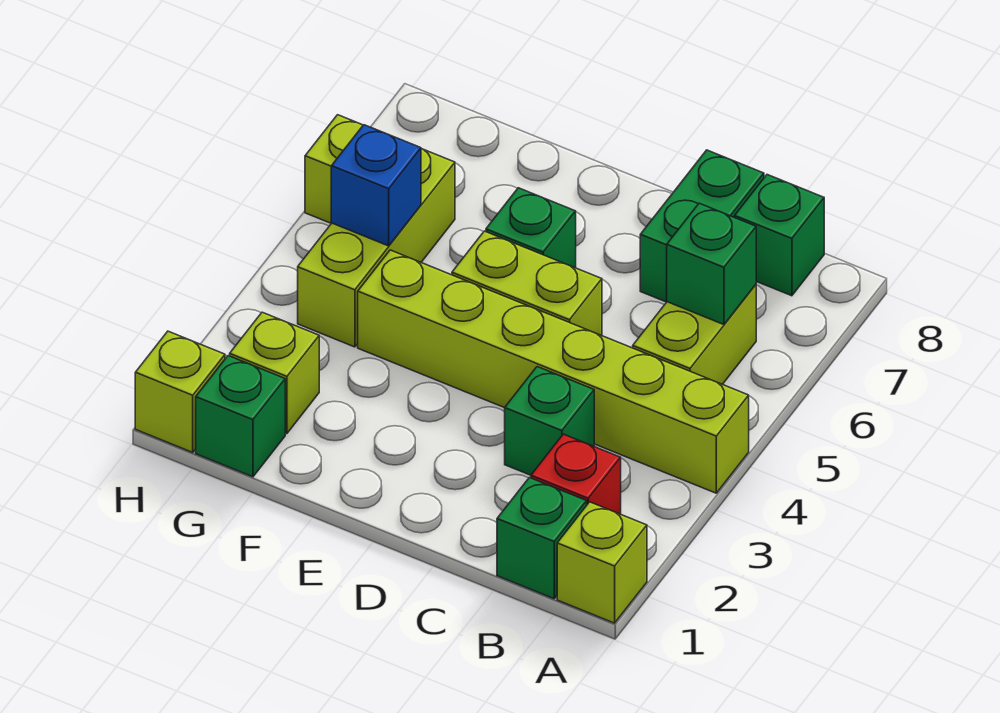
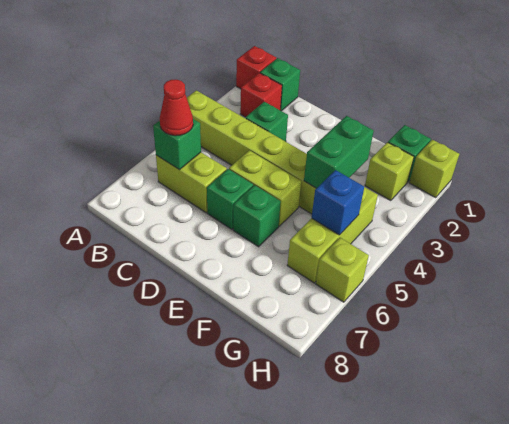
lime brick A1 level 1 -> red brick A1 level 1
lime brick B5:B6 level 1 -> lime brick B6:C6 level 1
none -> red cone B6 level 3
green brick B8 level 1 -> green brick D6 level 1
green brick C7:C8 level 1 -> green brick F3:F4 level 2

